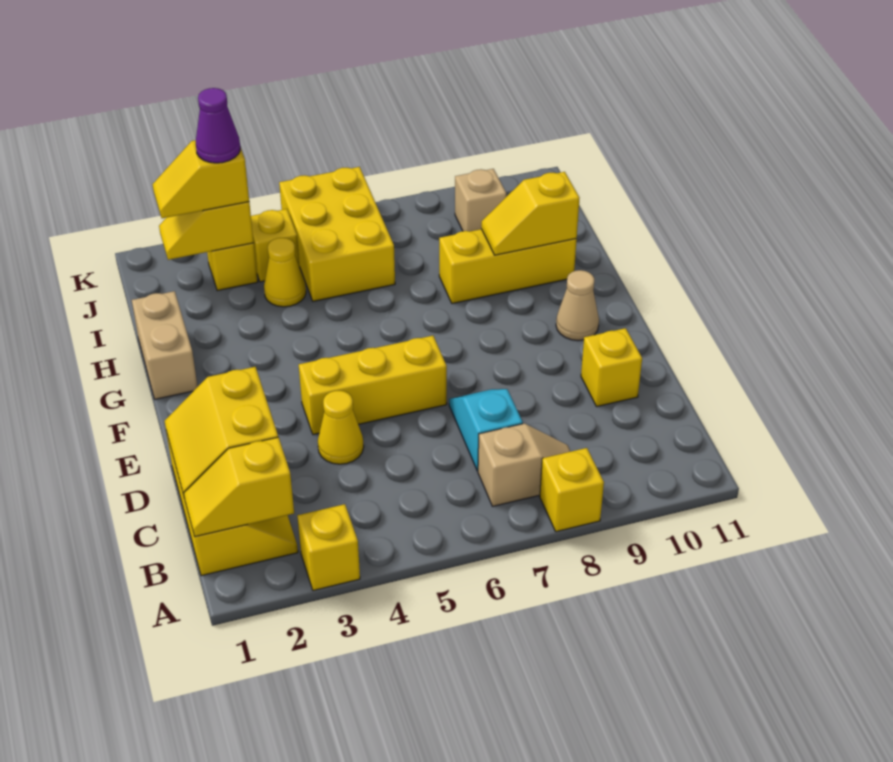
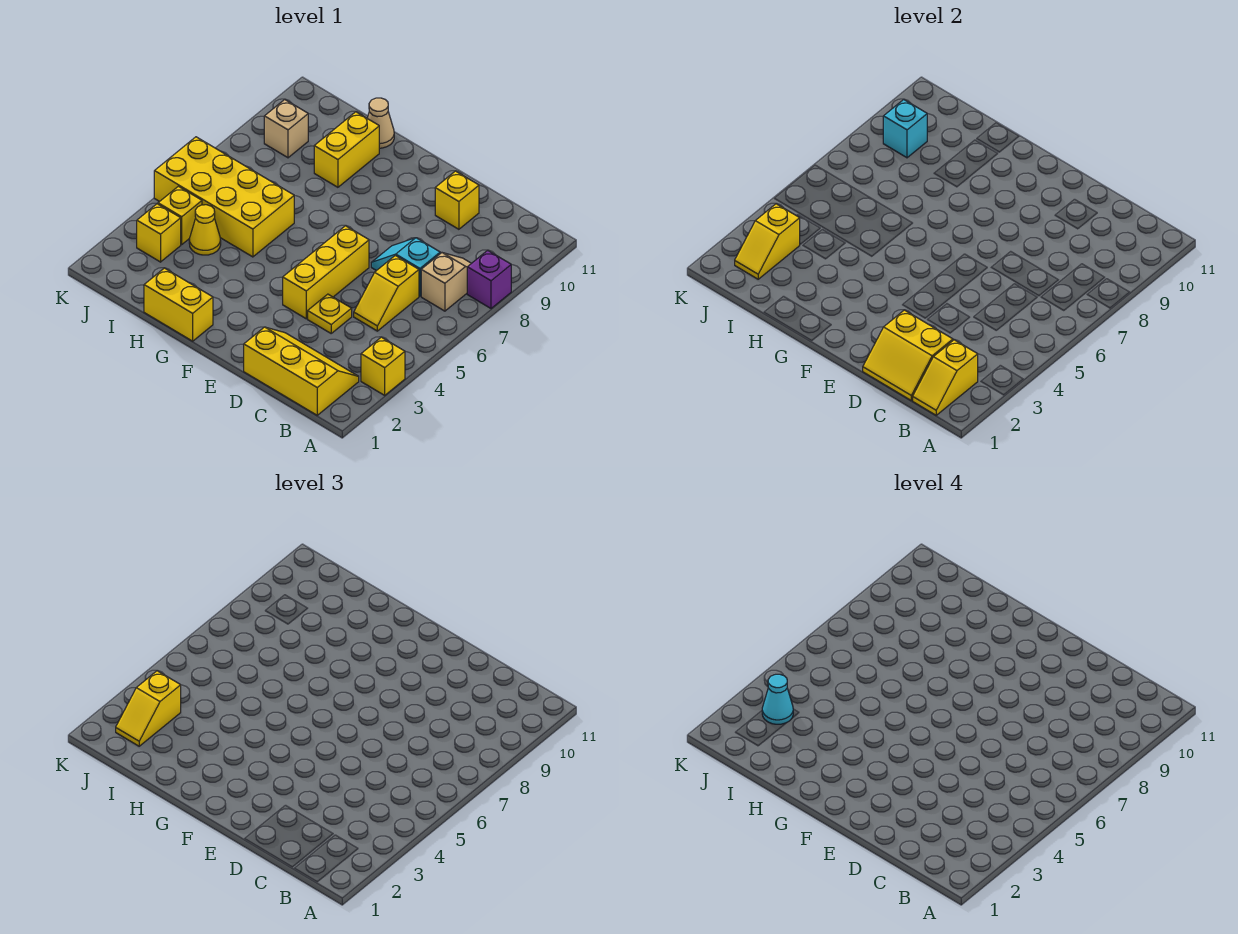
yellow brick A8 level 1 -> purple brick A8 level 1
yellow cone D4 level 1 -> yellow plate D4 level 1
tan cone F10 level 1 -> tan cone H11 level 1
tan brick G1:H1 level 1 -> yellow brick G1:H1 level 1
yellow brick H8:H10 level 1 -> yellow brick H9:H10 level 1
yellow slope H9:H10 level 2 top 10 -> yellow slope C5:C6 level 1 top 6
yellow brick I5:K6 level 1 -> yellow brick H5:K6 level 1
purple cone J3 level 4 -> cyan cone J3 level 4
none -> cyan brick J9 level 2

